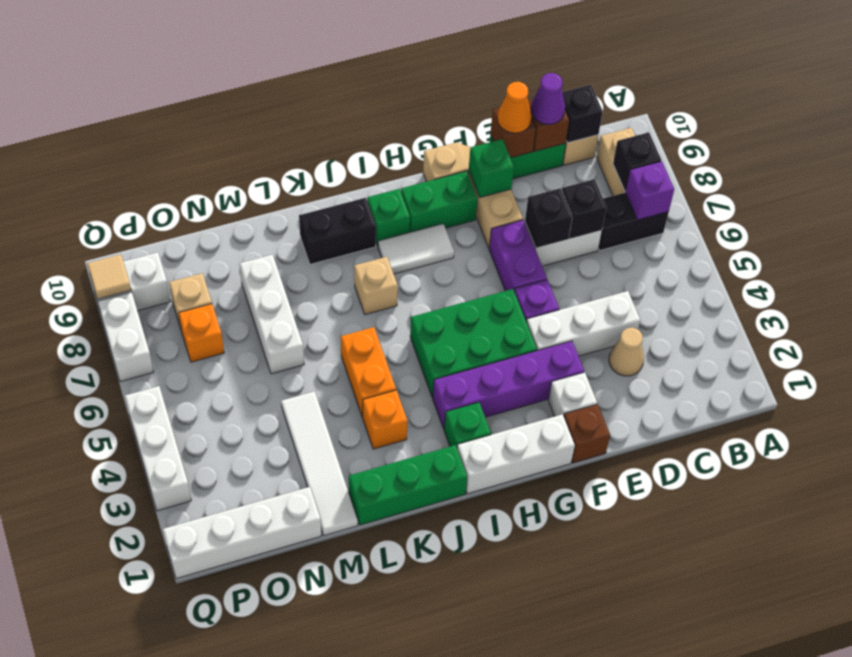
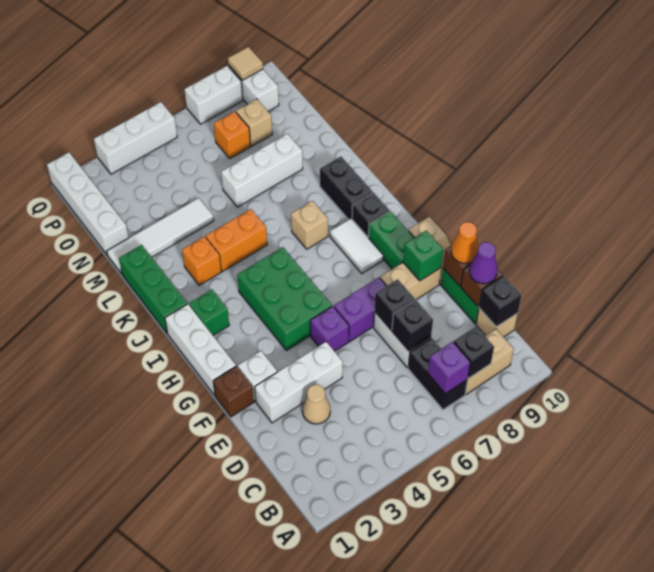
white brick D4:F4 level 1 -> white brick E2:E4 level 1
purple brick F3:I3 level 1 -> none
green brick I9 level 1 -> black brick I9 level 1

